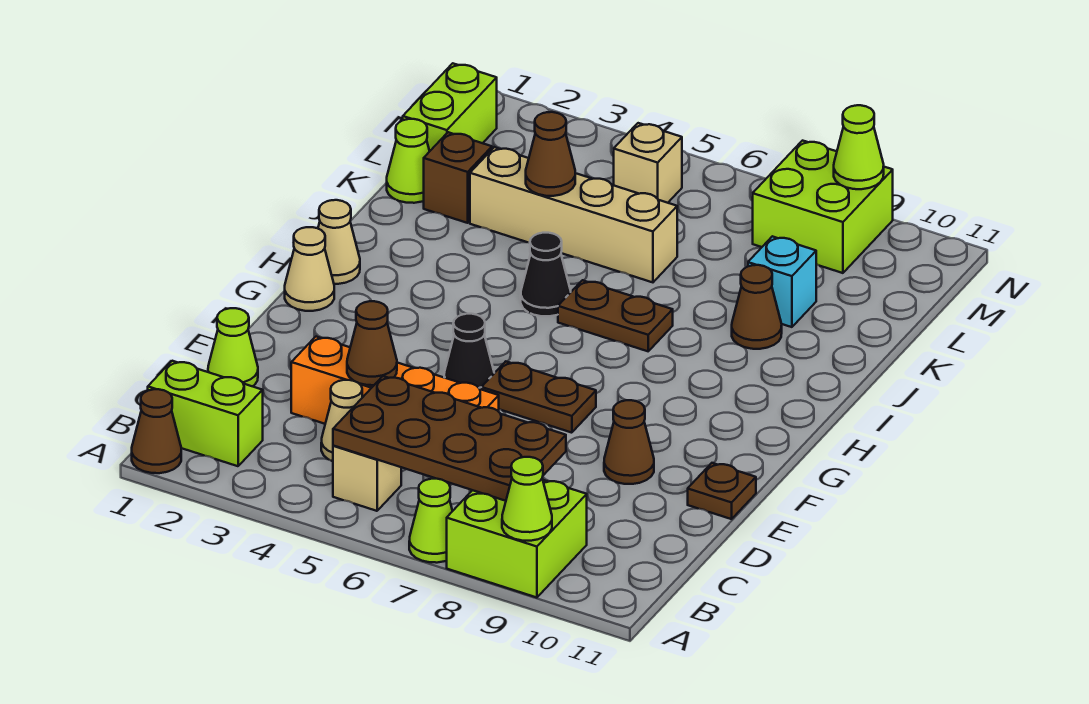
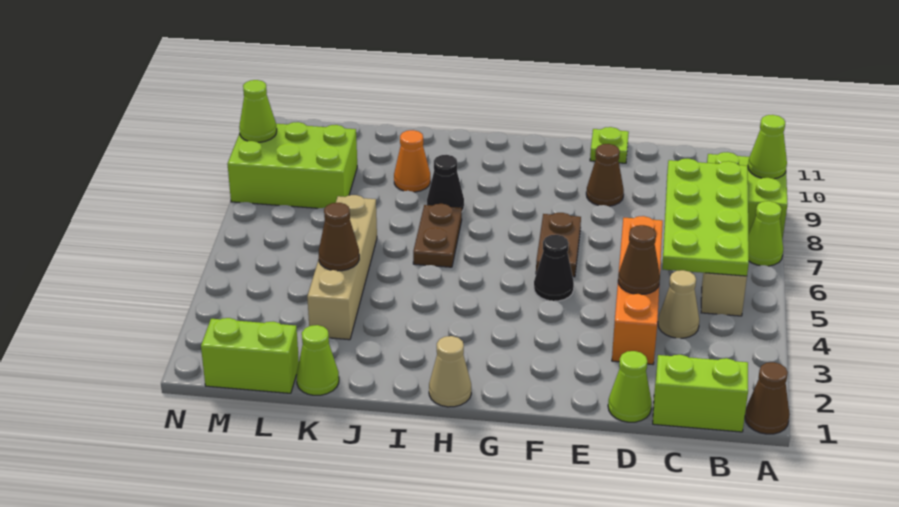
lime brick B1:B2 level 1 -> lime brick B1:C1 level 1
brown plate B5:C8 level 2 -> lime plate B5:C8 level 2
brown plate E11 level 1 -> lime plate E11 level 1
tan cone G1 level 1 -> none
black cone I5 level 1 -> black cone I8 level 1
brown cone J9 level 1 -> orange cone J9 level 1
brown brick K2 level 1 -> none
cyan brick K9 level 1 -> none
tan brick M5 level 1 -> none
lime brick M8:N9 level 1 -> lime brick L8:N9 level 1

